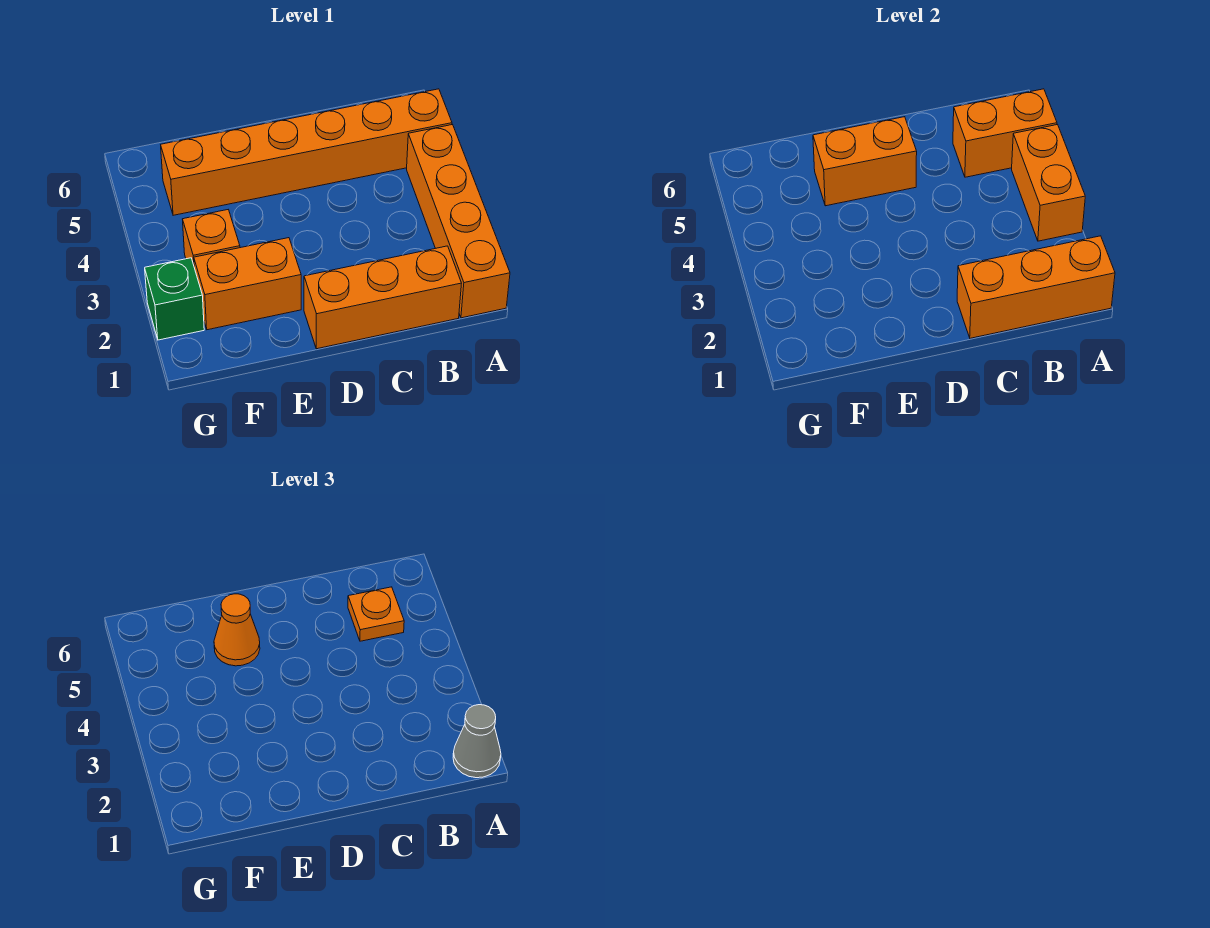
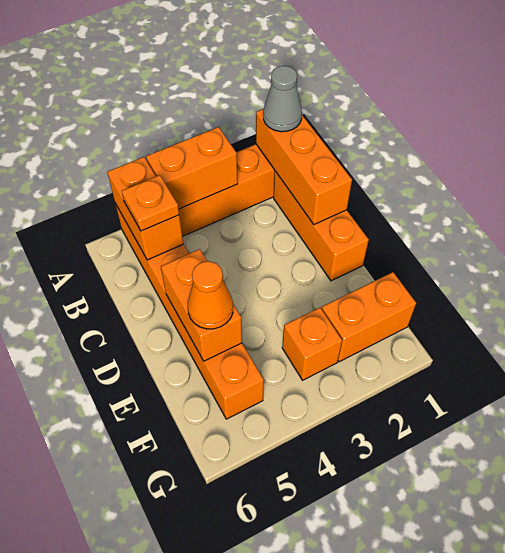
orange brick E2:F2 level 1 -> orange brick F1:F2 level 1
green brick G2 level 1 -> none

